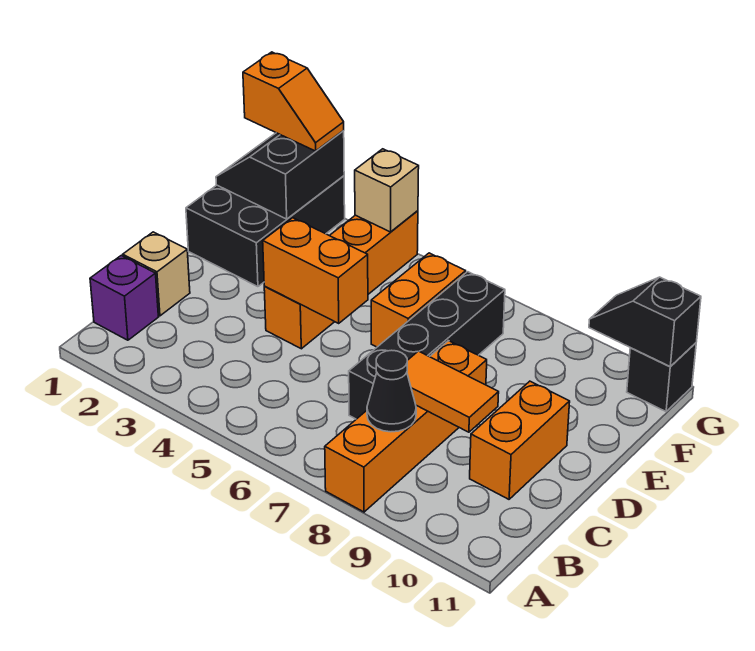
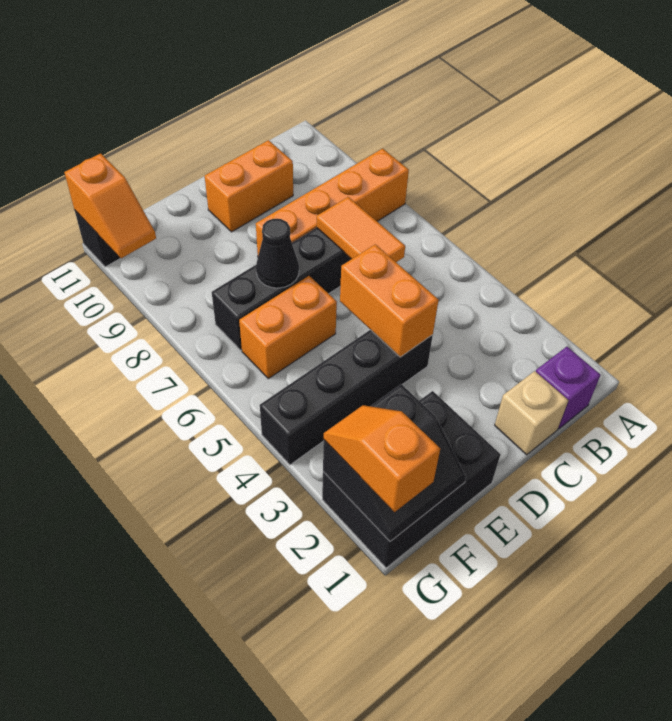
black cone B8 level 2 -> black cone E7 level 2
orange tile C8:C9 level 2 -> orange tile C6:C7 level 2
orange brick D4:G4 level 1 -> black brick D4:G4 level 1
tan brick G4 level 2 -> none
black slope G10:G11 level 2 top 11 -> orange slope G10:G11 level 2 top 11

